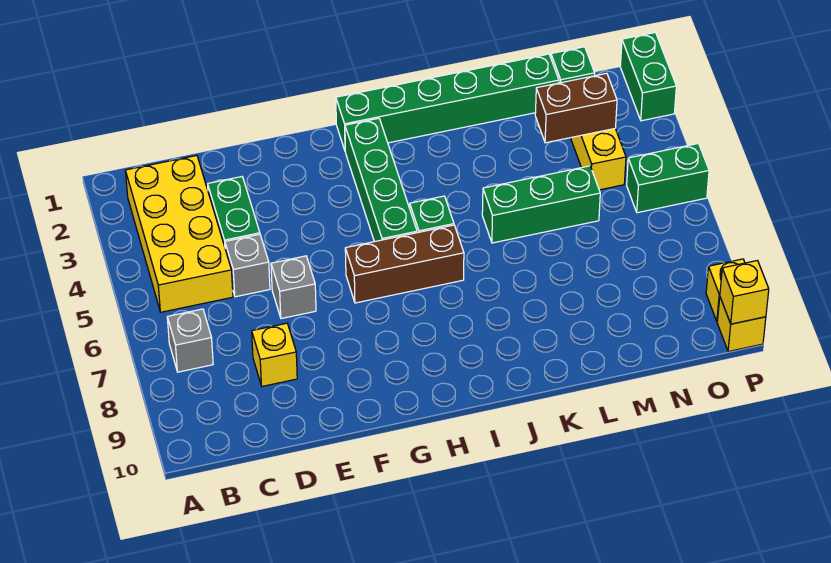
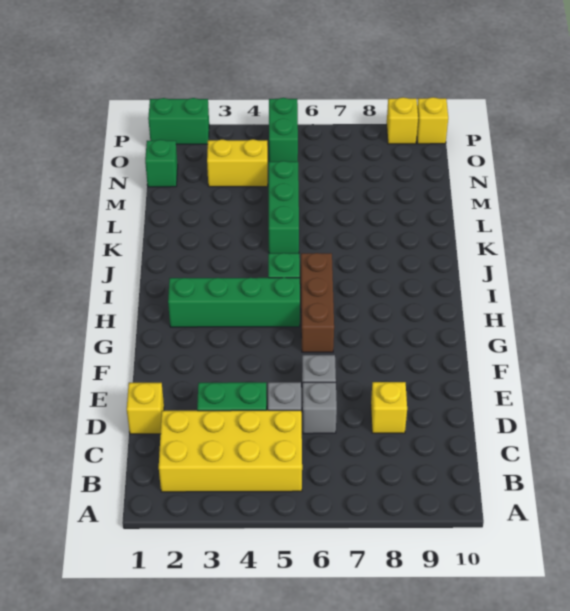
grey brick B7 level 1 -> grey brick D6 level 1
green brick H1:M1 level 1 -> none
brown brick M3:N3 level 2 -> none
yellow brick P10 level 2 -> yellow brick D1 level 1

